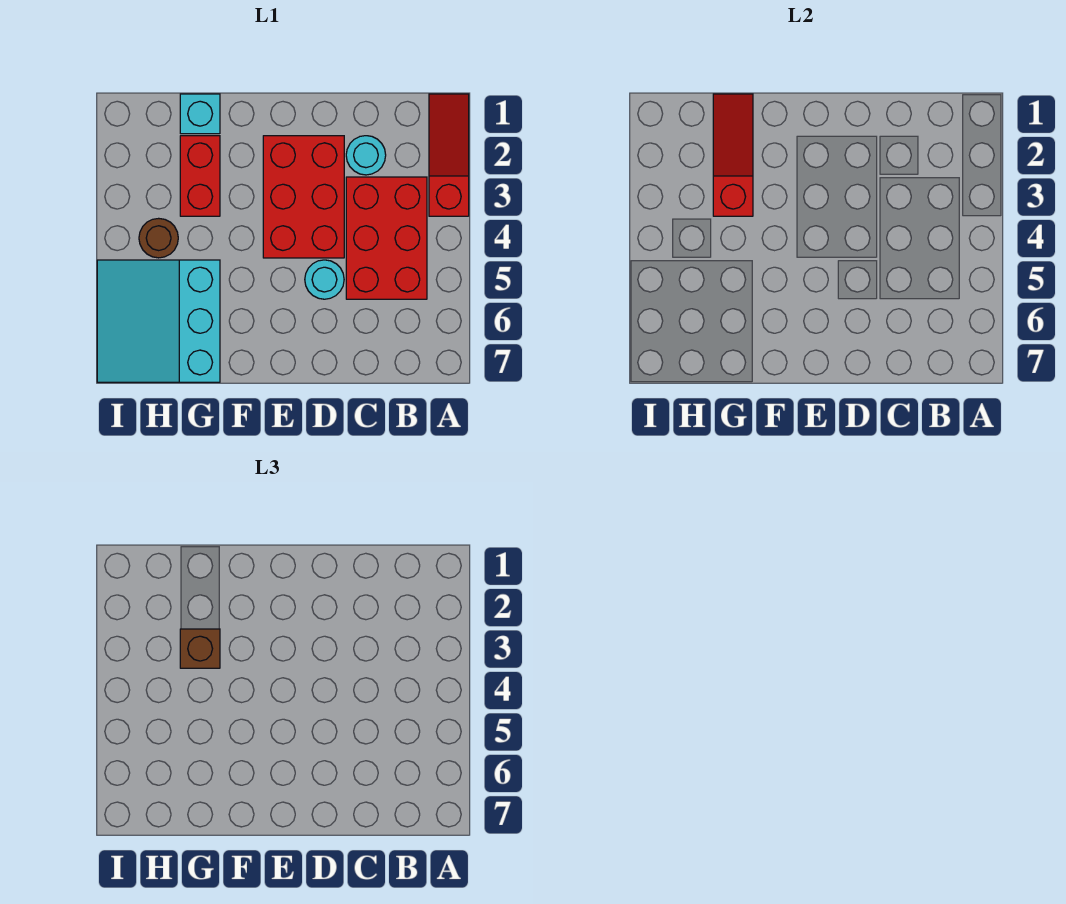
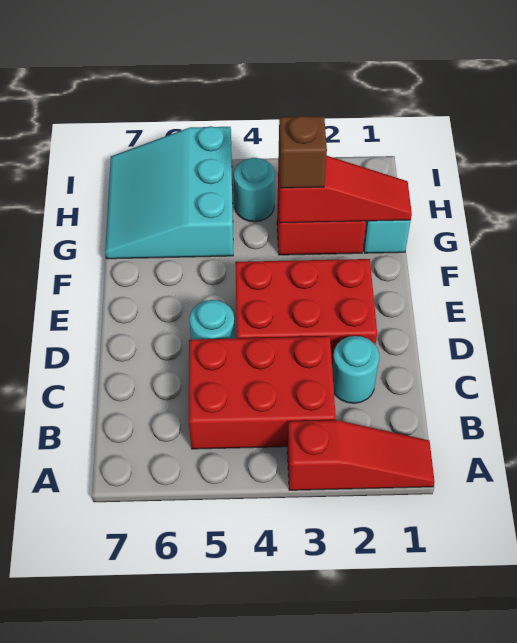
cyan slope G5:I7 level 1 top G -> cyan slope G5:I7 level 1 top 5
brown round brick H4 level 1 -> cyan round brick H4 level 1

